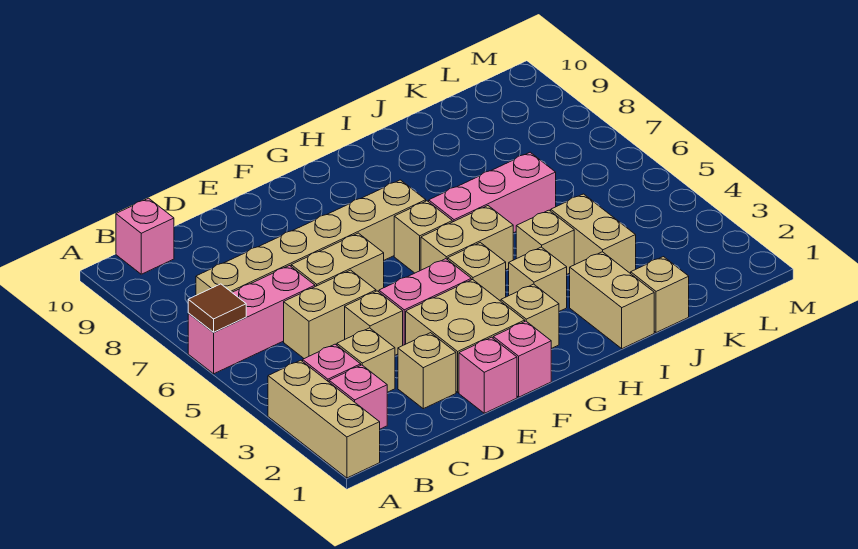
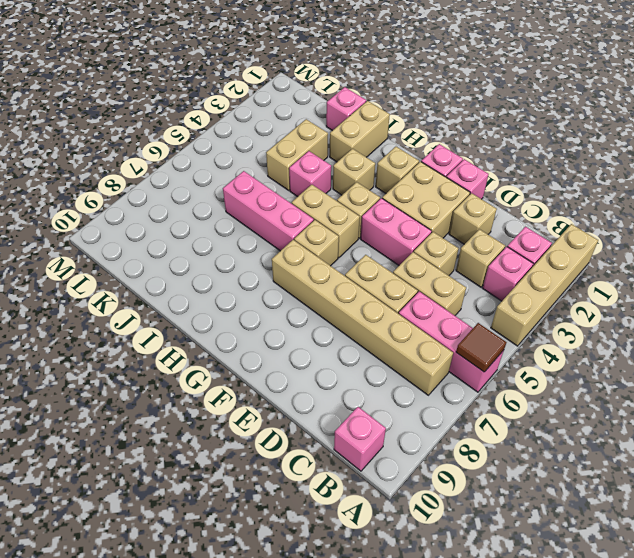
tan brick A1:A3 level 1 -> tan brick A1:A4 level 1
tan brick I4 level 1 -> pink brick I4 level 1
tan brick J1 level 1 -> pink brick J1 level 1

